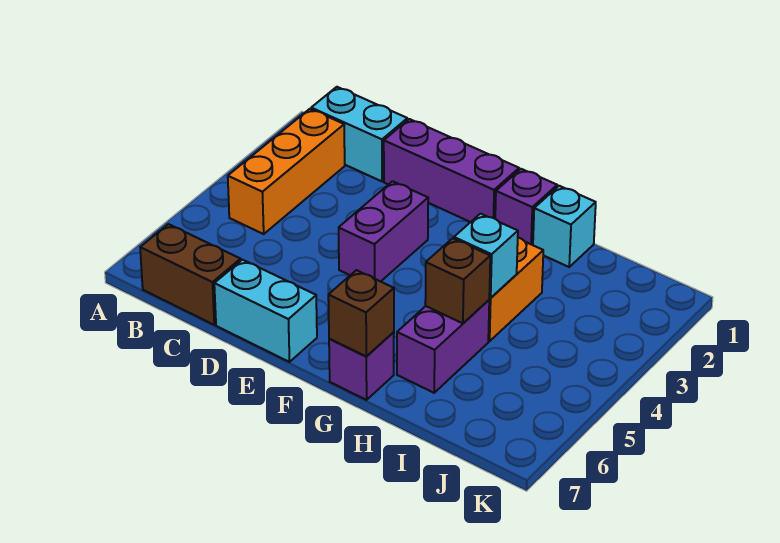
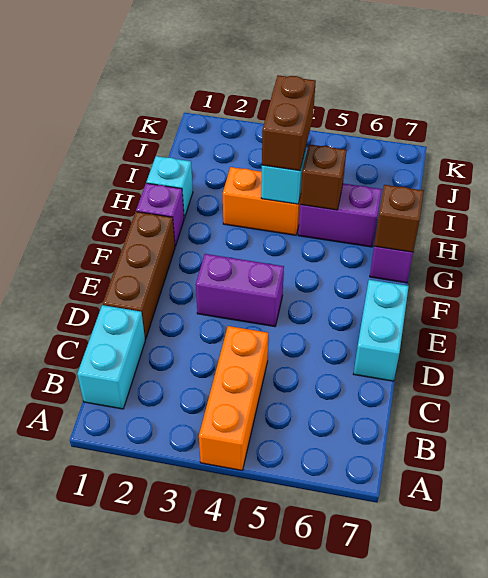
orange brick B2:B4 level 1 -> orange brick A4:C4 level 1
brown brick B7:C7 level 1 -> brown brick H4:I4 level 3
purple brick D1:F1 level 1 -> brown brick D1:F1 level 1

